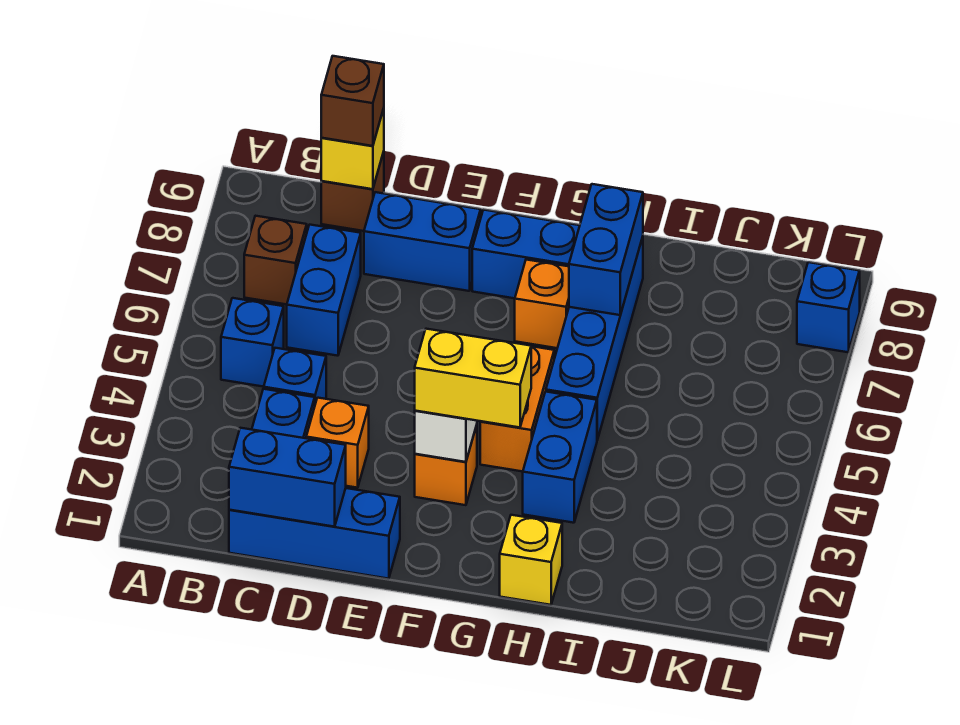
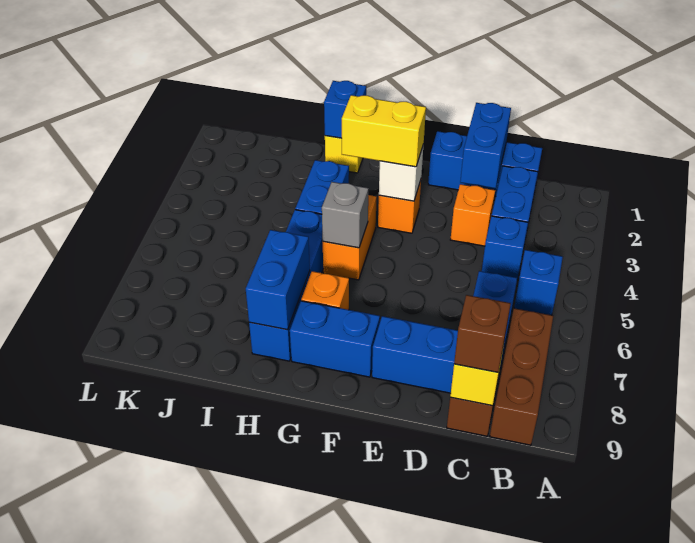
brown brick B7 level 1 -> brown brick B7:B9 level 1
blue brick C1:D1 level 2 -> blue brick D1:D2 level 2
none -> grey brick G5 level 2
blue brick L8 level 1 -> blue brick H1 level 2

